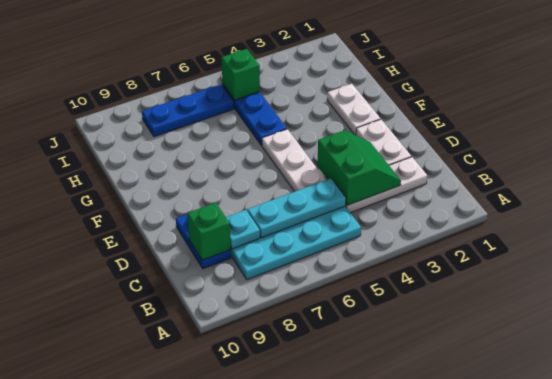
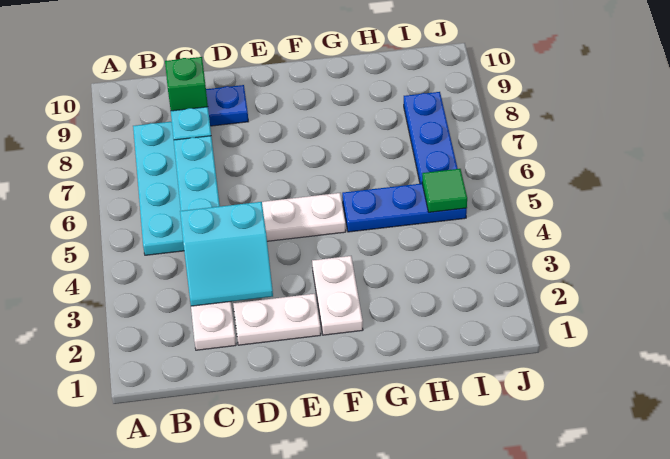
green slope C3:D4 level 2 top 4 -> cyan slope C3:D4 level 2 top 4
white plate F2:G2 level 1 -> white plate F2:F3 level 1
green brick I5 level 2 -> green tile I5 level 2

